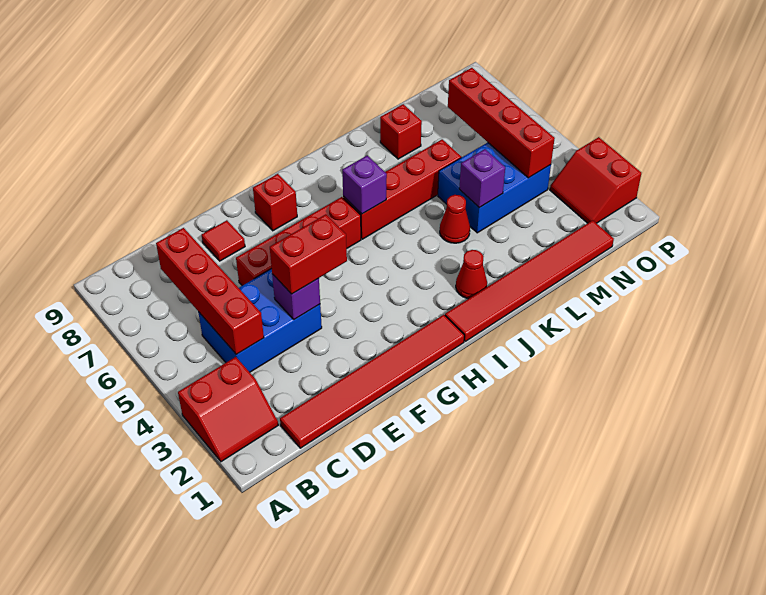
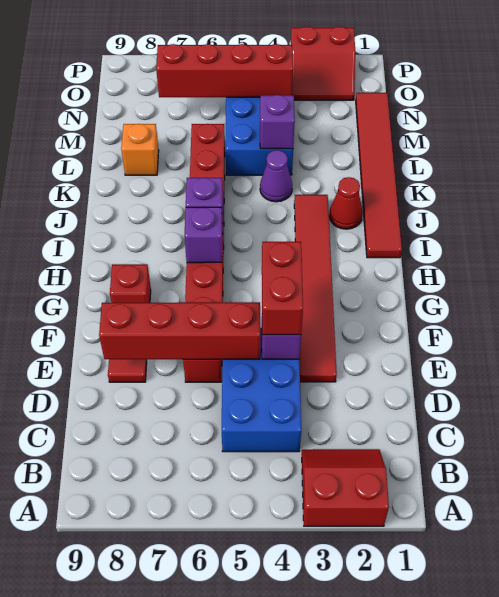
red slope A2:B3 level 1 top 3 -> red slope A2:B3 level 1 top A
red tile C1:H1 level 1 -> red tile E3:J3 level 1
red brick C4:C7 level 2 -> red brick E5:E8 level 2
none -> purple brick H6 level 2
red cone K4 level 1 -> purple cone K4 level 1
red brick L8 level 1 -> orange brick L8 level 1

